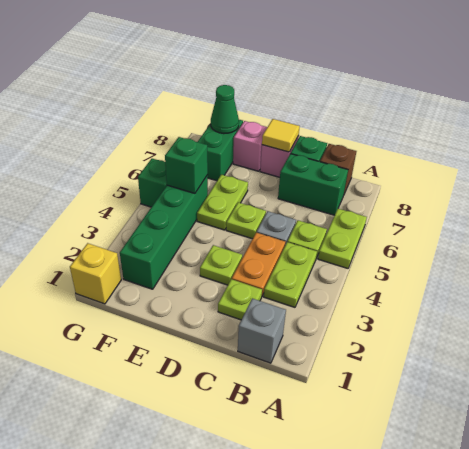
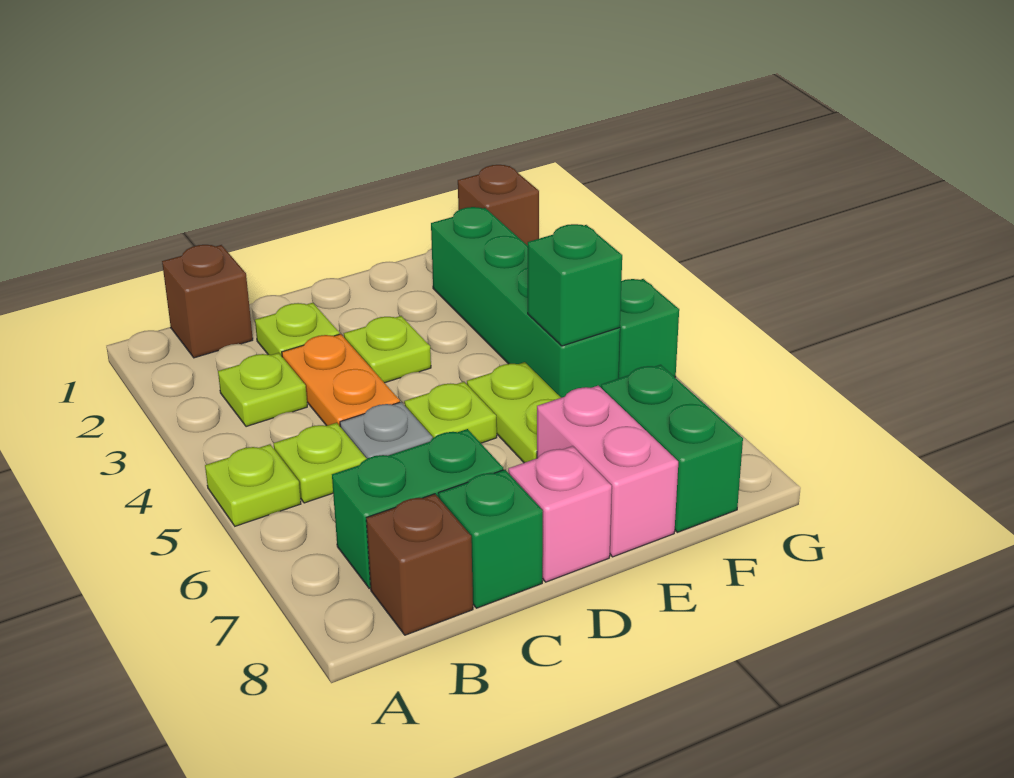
lime plate A5:A6 level 1 -> lime plate A5 level 1
grey brick B1 level 1 -> brown brick B1 level 1
lime plate B3:B4 level 1 -> lime plate B3 level 1
yellow tile D8 level 2 -> none
pink brick E8 level 1 -> pink brick E7:E8 level 1
green cone F8 level 2 -> none
yellow brick G1 level 1 -> brown brick G1 level 1

